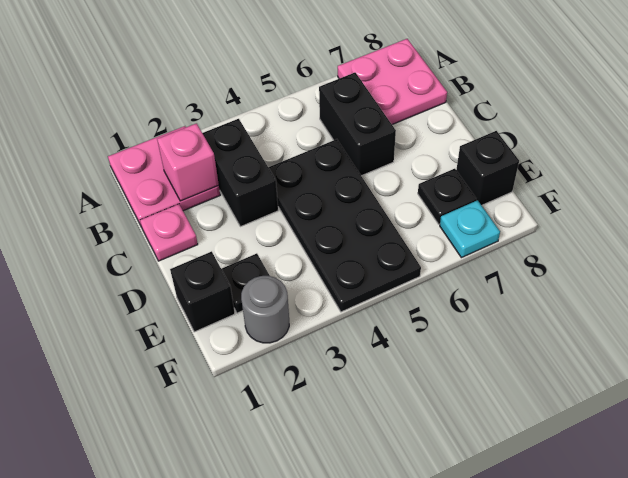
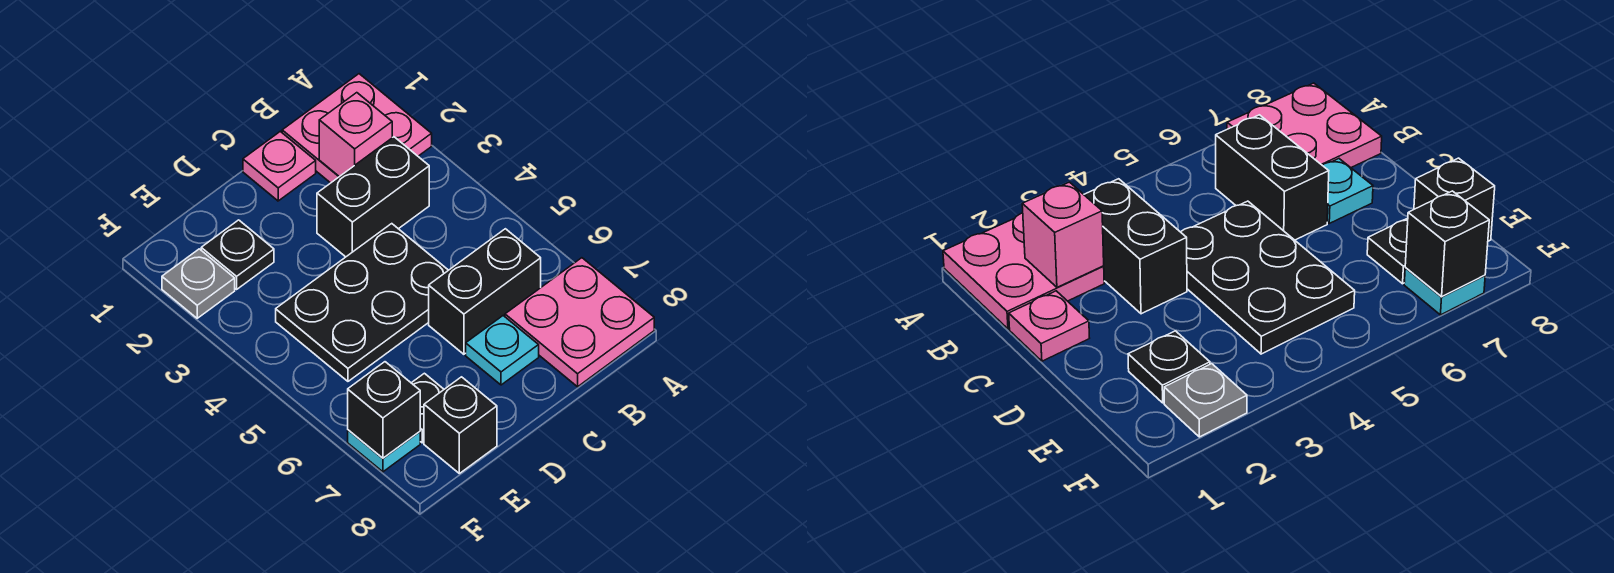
black plate C4:F5 level 1 -> black plate C4:E5 level 1
none -> cyan plate C7 level 1
black brick E1 level 1 -> black brick F7 level 2
grey round brick F2 level 1 -> grey plate F2 level 1

